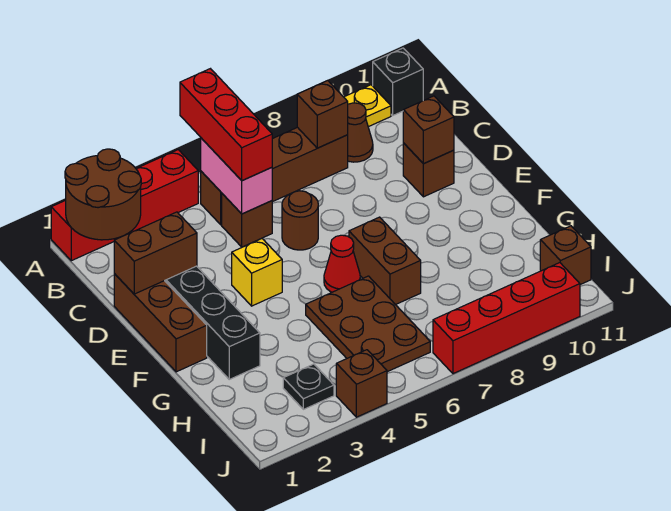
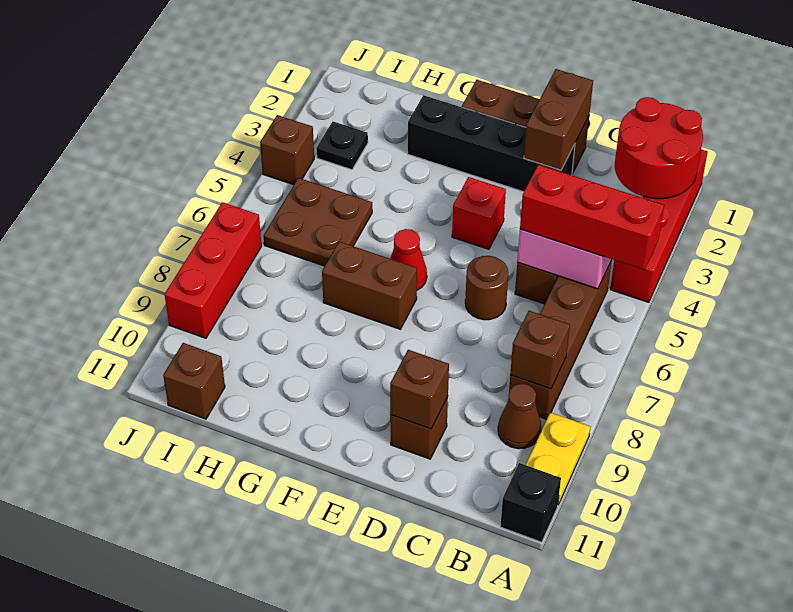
brown round brick A1:B2 level 2 -> red round brick A1:B2 level 2
yellow brick E4 level 1 -> red brick E4 level 1
brown plate G5:I6 level 1 -> brown plate H5:I6 level 1
red brick J7:J10 level 1 -> red brick J7:J9 level 1

